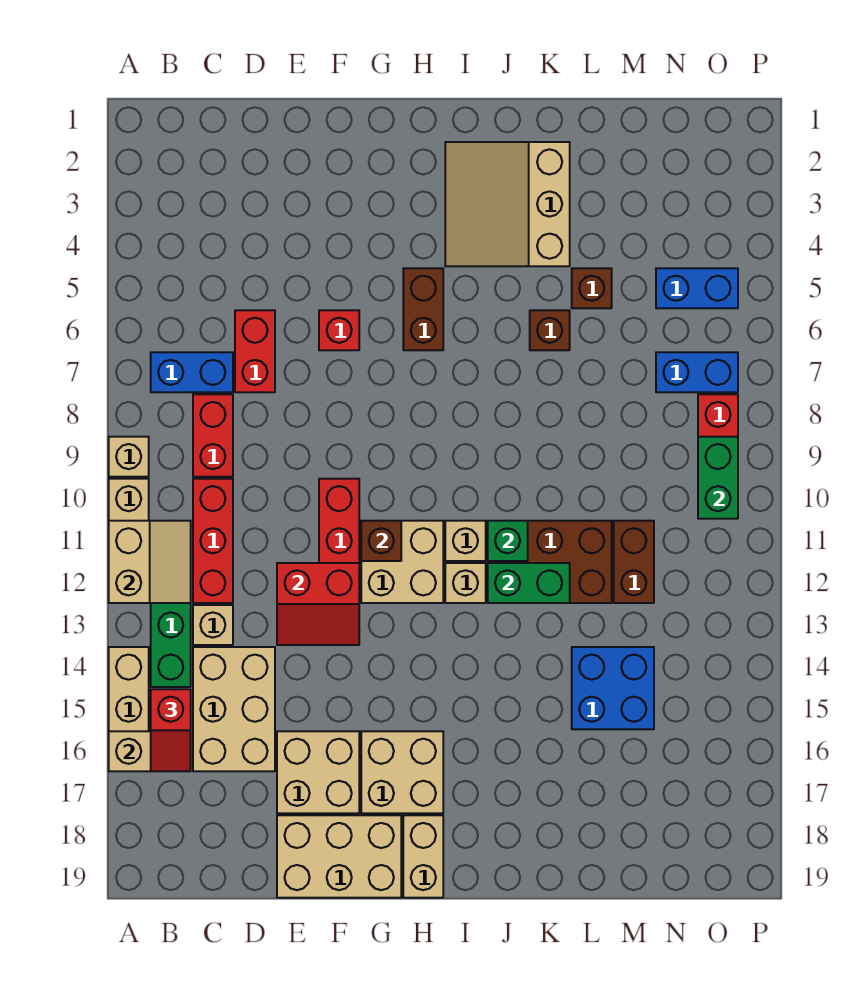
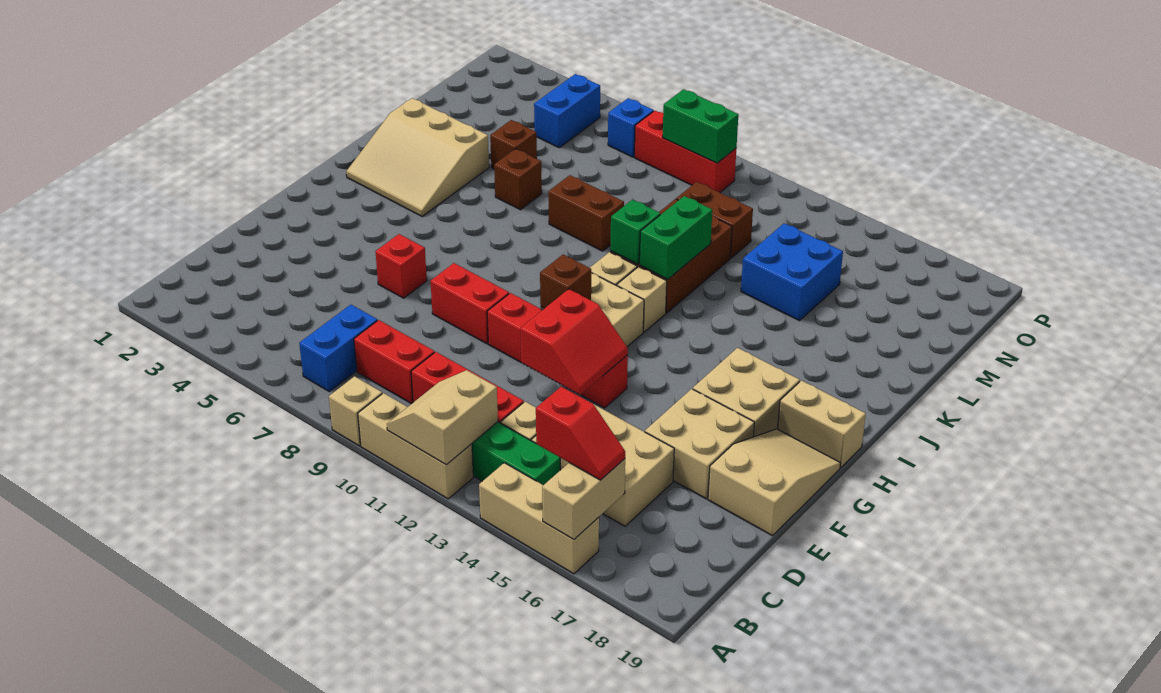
tan slope A11:B12 level 2 top A -> tan slope A11:B12 level 2 top 12
red brick D6:D7 level 1 -> red brick F8:F9 level 1
tan brick E18:G19 level 1 -> tan slope E18:G19 level 1 top E
brown brick H5:H6 level 1 -> brown brick K8:K9 level 1
blue brick N7:O7 level 1 -> blue brick O7 level 1

